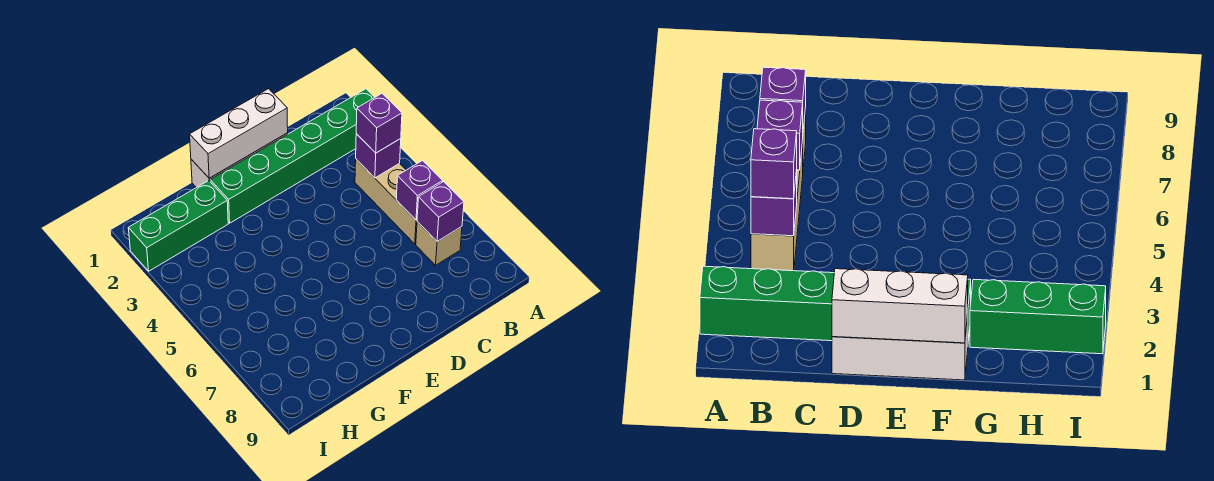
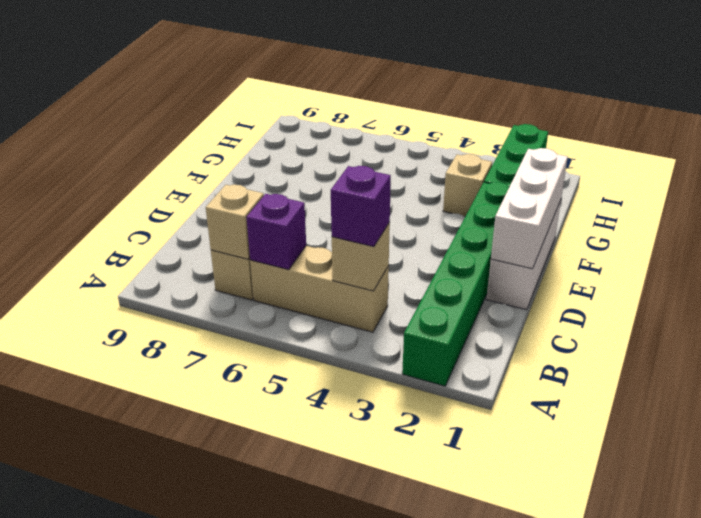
purple brick B4 level 2 -> tan brick B4 level 2
purple brick B7 level 2 -> tan brick B7 level 2
none -> tan brick G3 level 1

